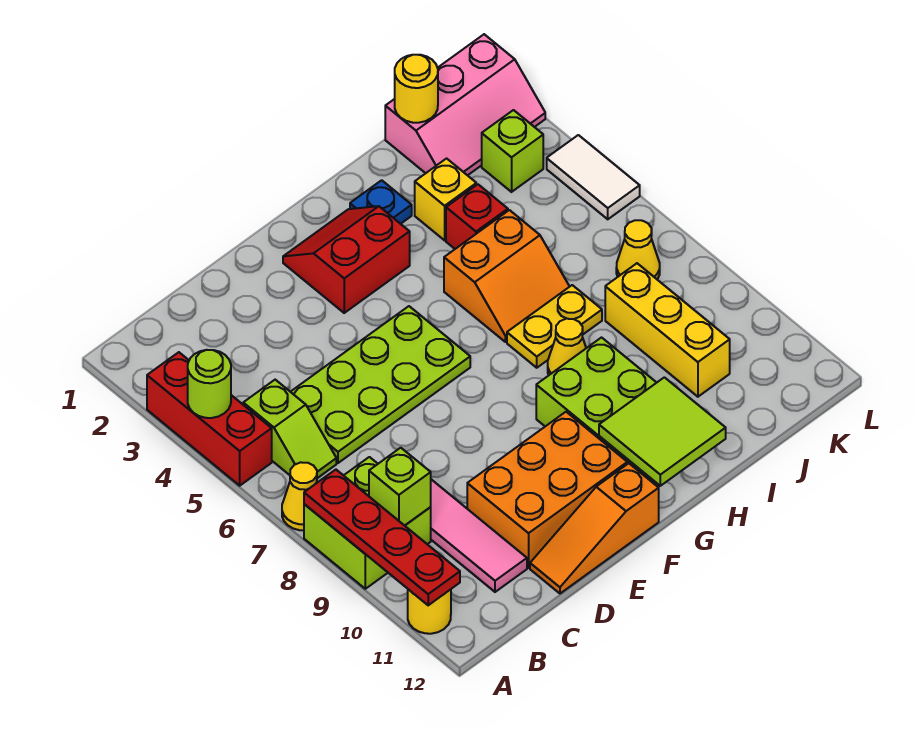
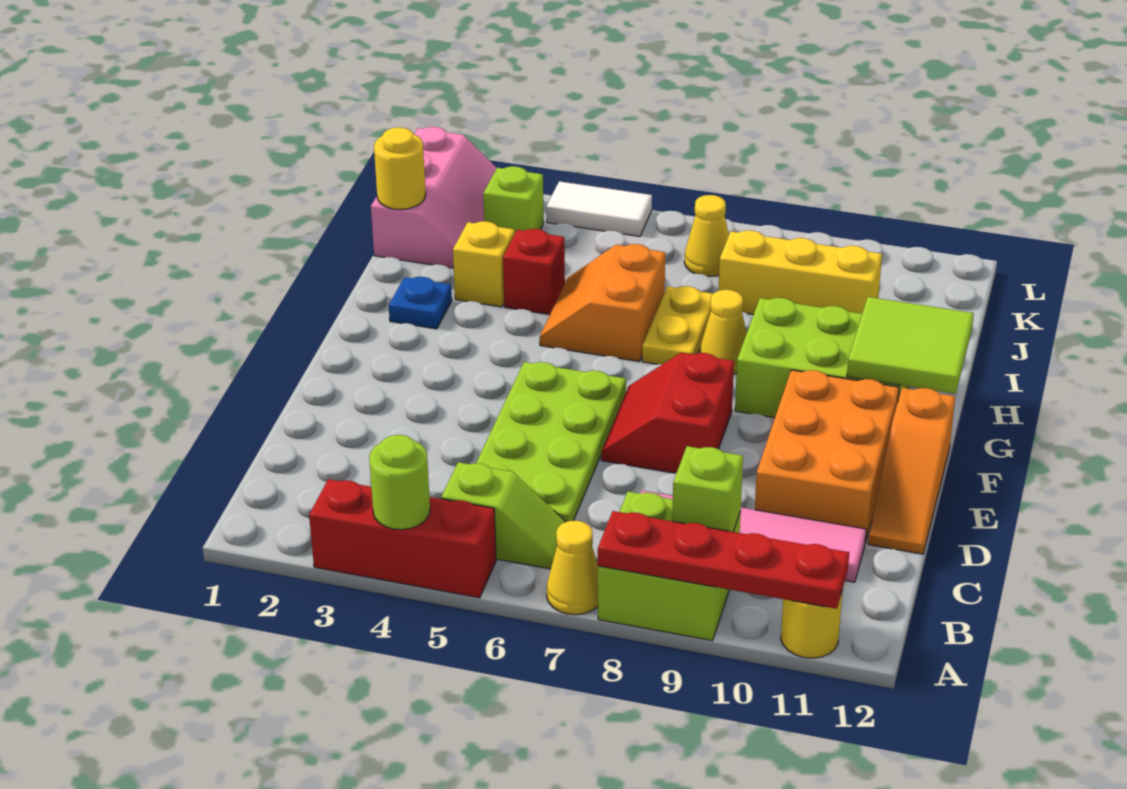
red slope F2:G3 level 1 top 3 -> red slope E7:F8 level 1 top 8
orange slope H5:I6 level 1 top 5 -> orange slope H5:I6 level 1 top 6

